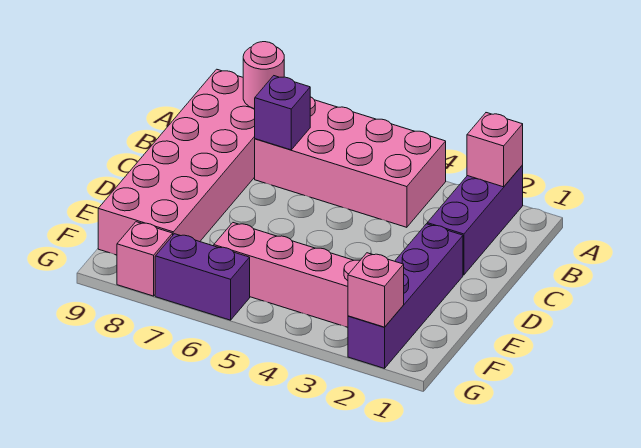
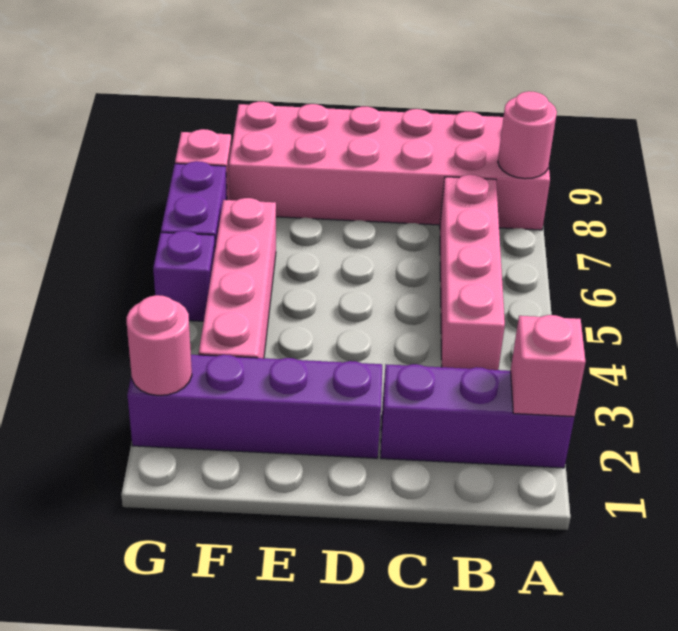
pink brick A4:B7 level 1 -> pink brick B4:B7 level 1
purple brick B7 level 2 -> purple brick G5 level 1
pink brick G2 level 2 -> pink round brick G2 level 2

